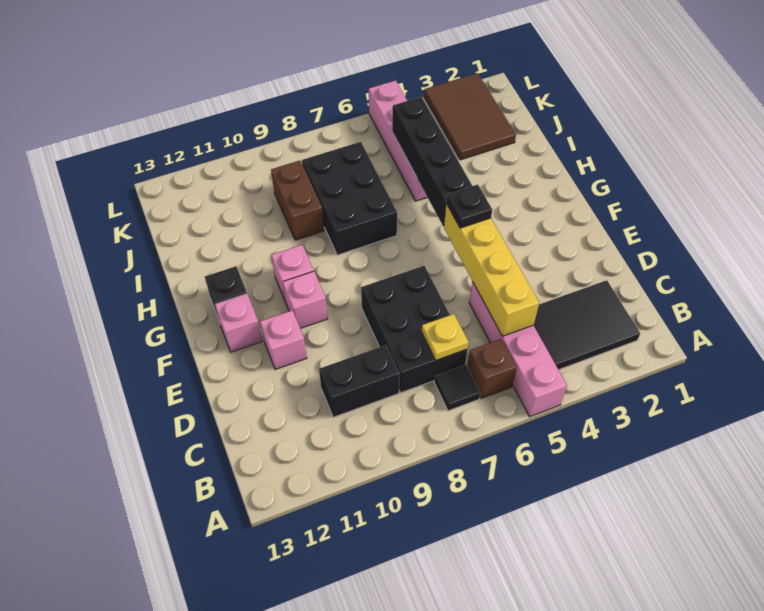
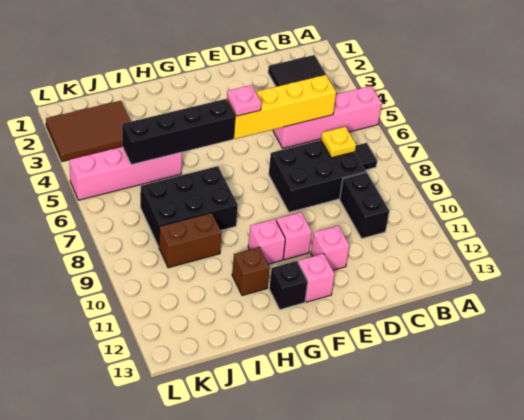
brown brick B6 level 1 -> brown brick H11 level 1
black plate F5 level 3 -> pink plate F5 level 3

